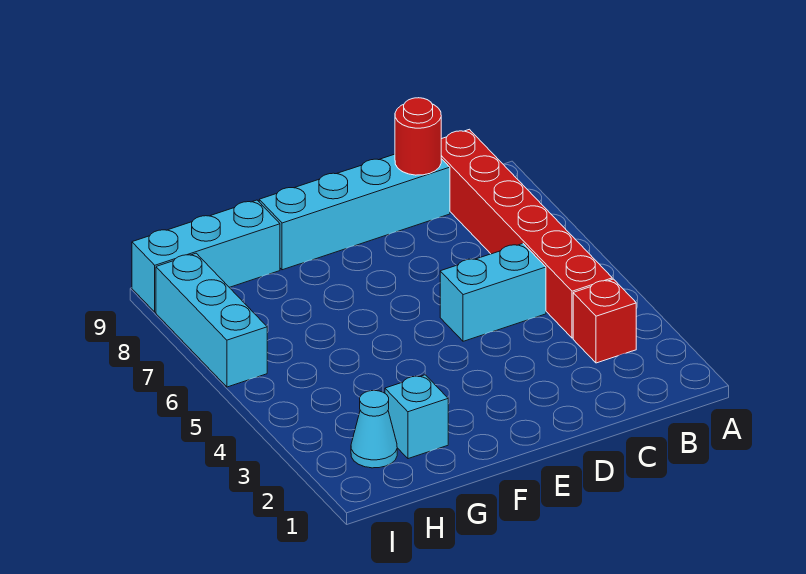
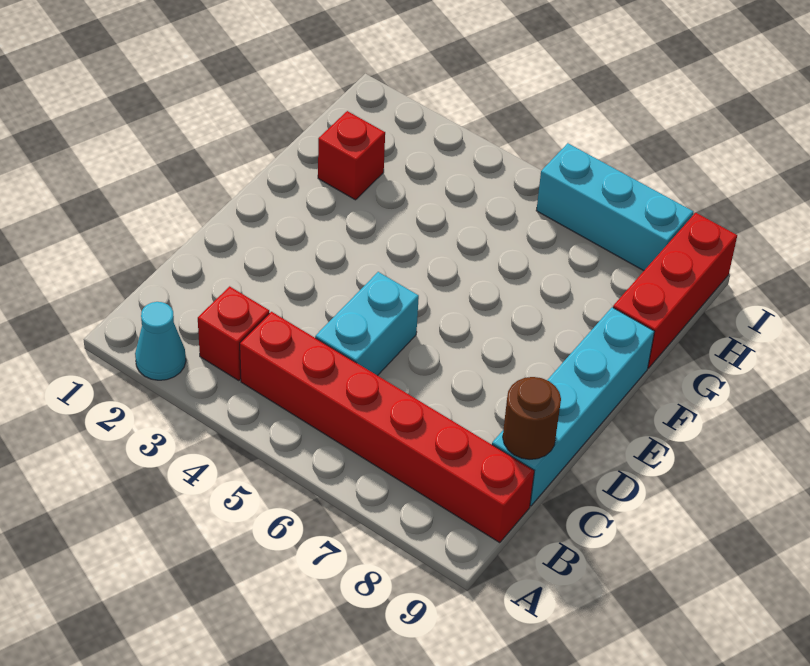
red round brick C9 level 2 -> brown round brick C9 level 2
cyan brick G2 level 1 -> red brick G2 level 1
cyan brick G9:I9 level 1 -> red brick G9:I9 level 1
cyan cone H2 level 1 -> cyan cone A2 level 1

